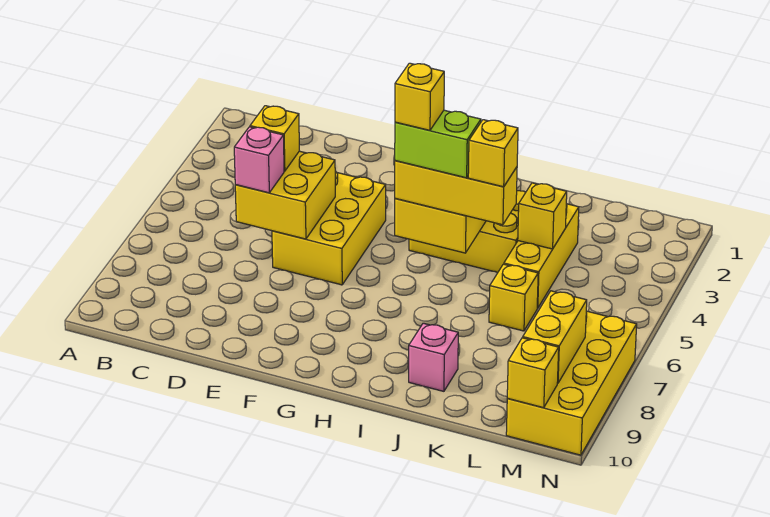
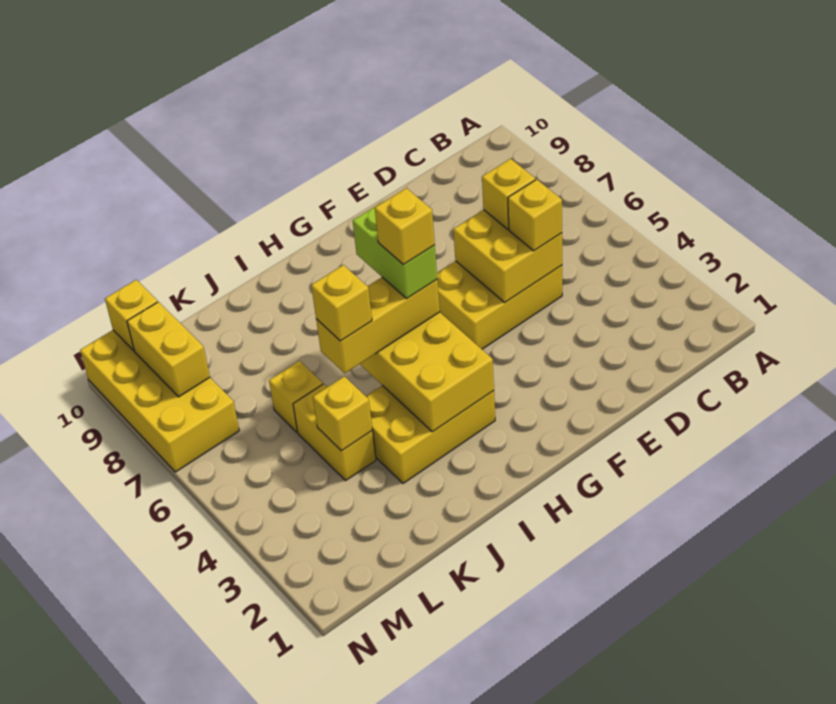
pink brick D6 level 3 -> yellow brick D6 level 3
yellow brick E4:F6 level 1 -> yellow brick D5:F6 level 1
lime brick H5:I5 level 4 -> lime brick H5:H6 level 4
pink brick J9 level 1 -> none
yellow brick K3:K5 level 1 -> yellow brick K4:K5 level 1

